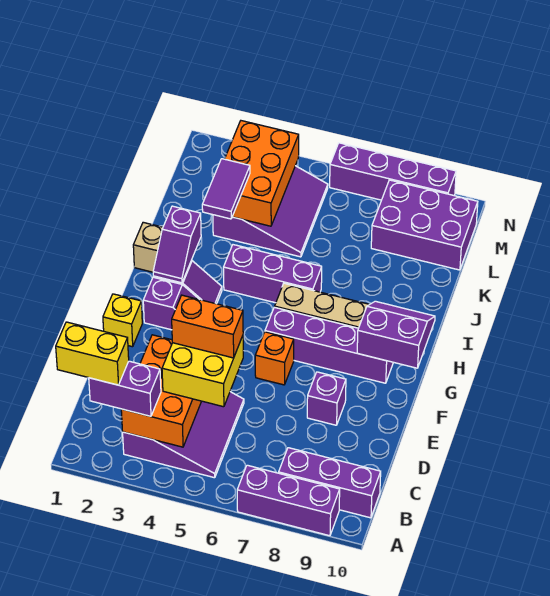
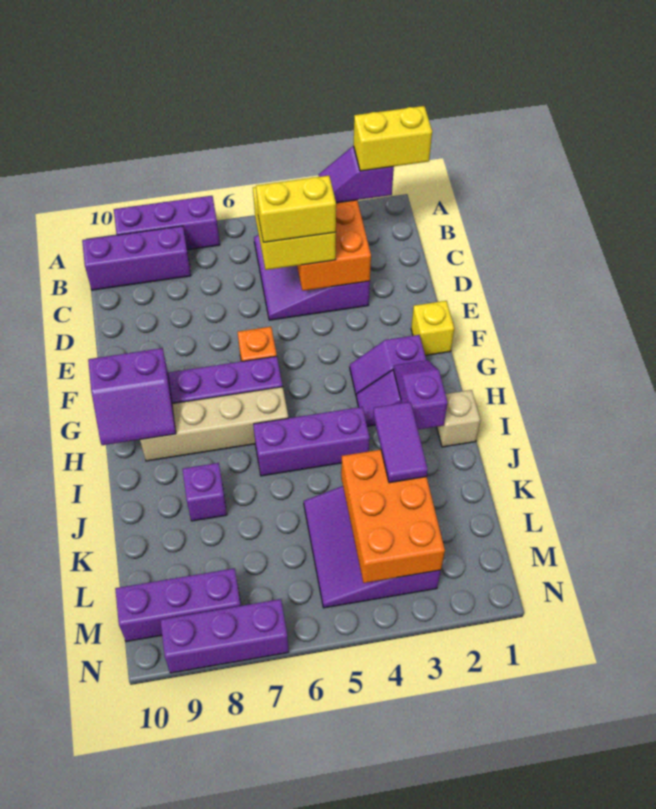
purple brick B2:B3 level 3 -> purple slope B2:B3 level 3 top 2
orange brick D4:D5 level 4 -> yellow brick D4:D5 level 4
purple brick E8 level 1 -> purple brick J8 level 1
purple brick L8:M10 level 1 -> purple brick M8:M10 level 1
purple brick N6:N9 level 1 -> purple brick N7:N9 level 1

